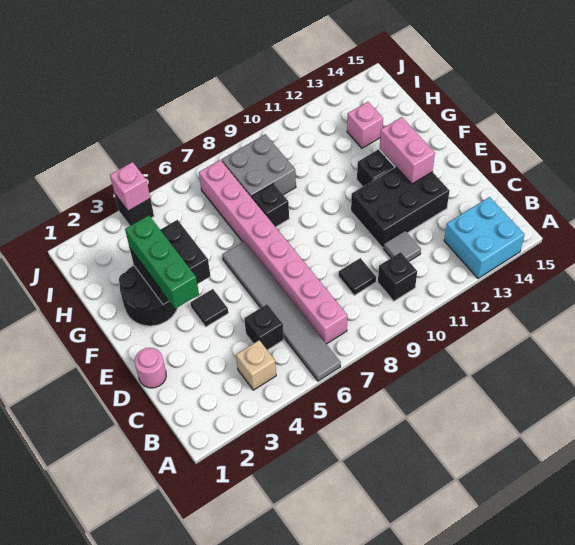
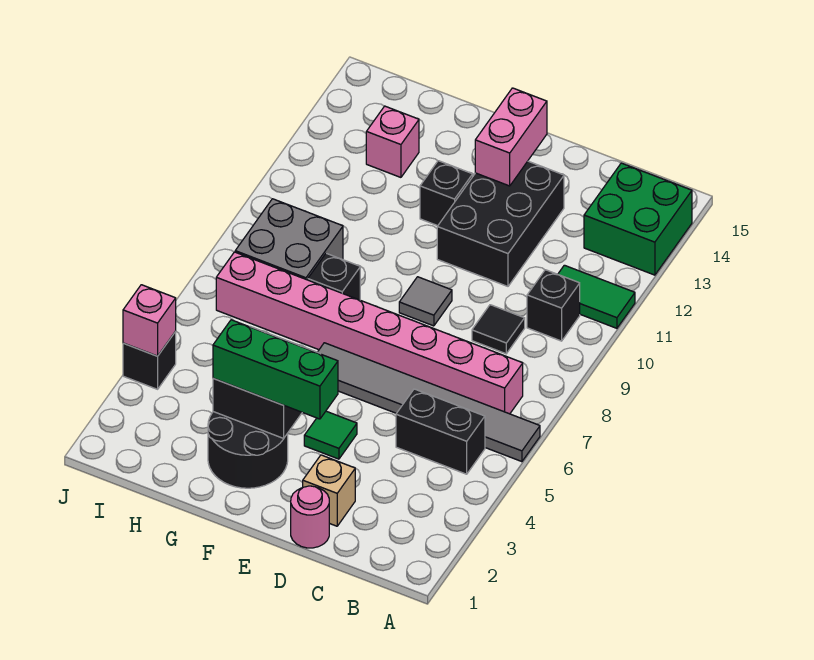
none -> green tile A11:B11 level 1
cyan brick A13:B14 level 1 -> green brick A13:B14 level 1
tan brick B4 level 1 -> tan brick D2 level 1
black brick C5 level 1 -> black brick B5:C5 level 1
grey tile C11 level 1 -> grey tile E9 level 1
black tile E4 level 1 -> green tile E4 level 1
pink brick E13:F13 level 2 -> pink brick E13:E14 level 2

